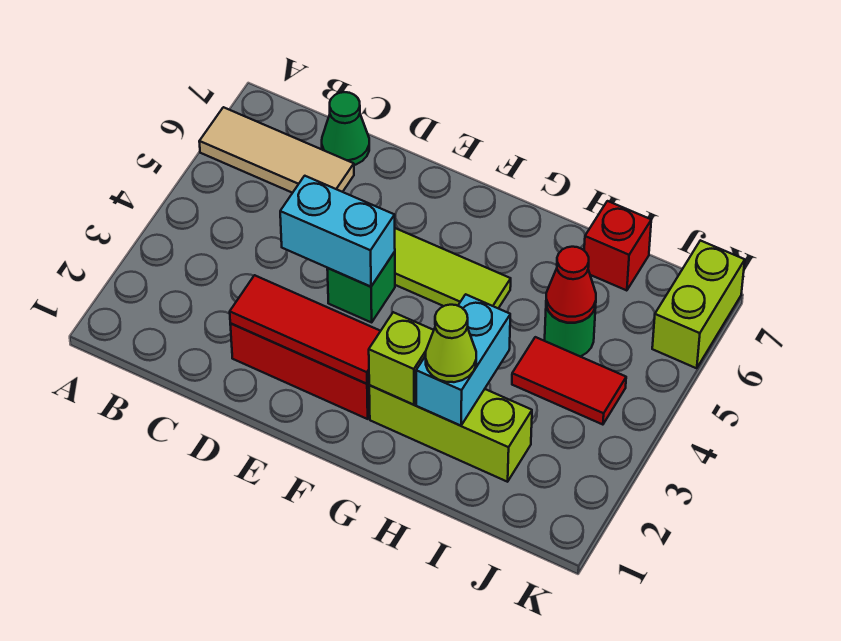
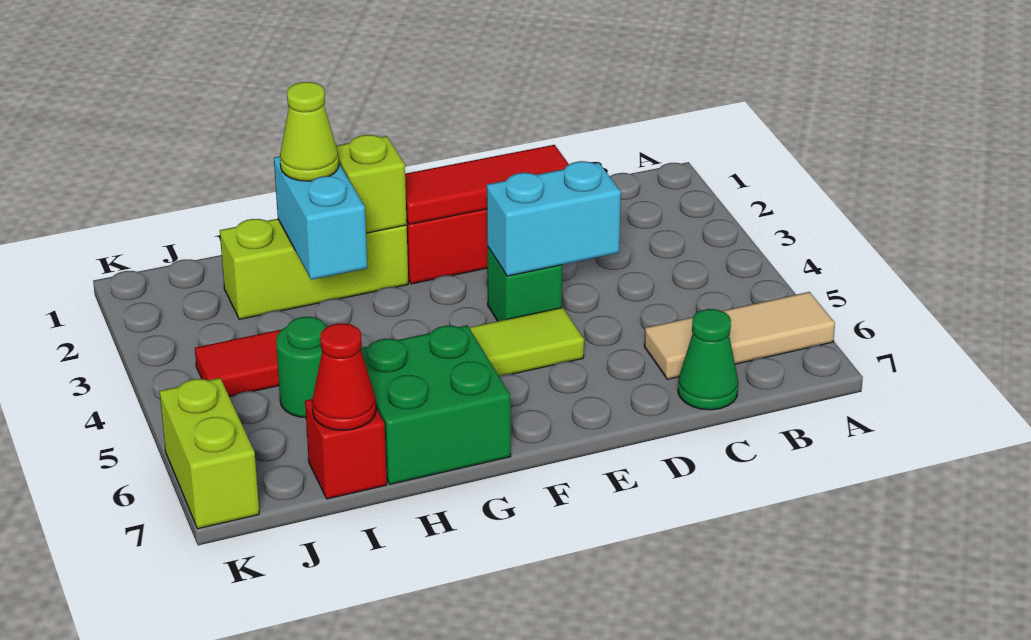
none -> green brick G6:H7 level 1
red cone I5 level 2 -> red cone I7 level 2

